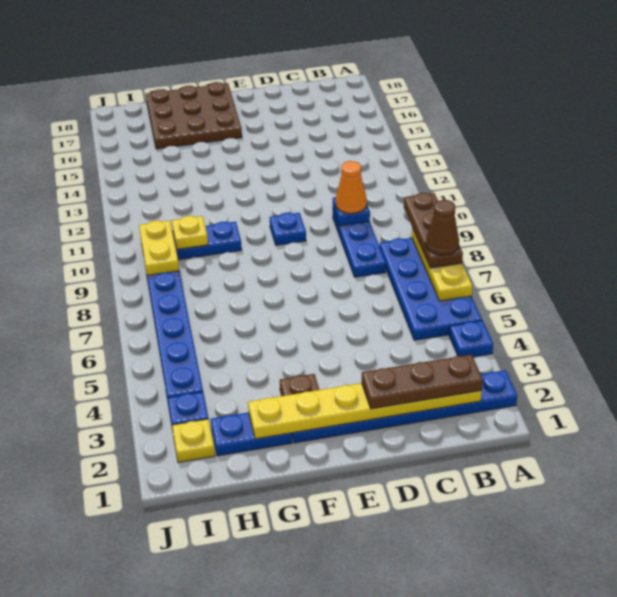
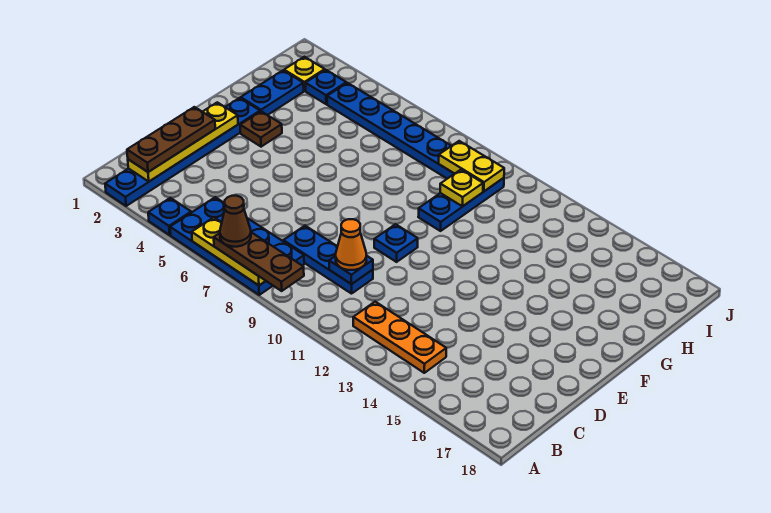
yellow plate B2:G2 level 2 -> yellow plate B2:E2 level 2
none -> orange plate B12:B14 level 1
brown plate F16:H18 level 1 -> none

